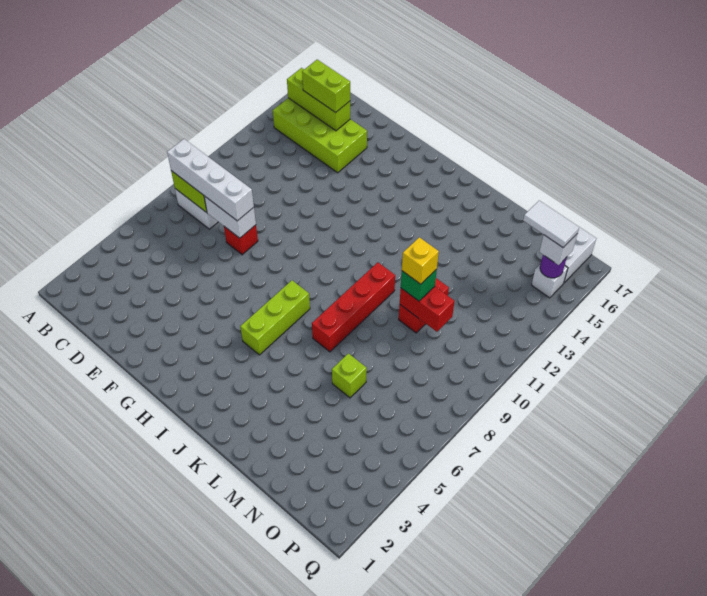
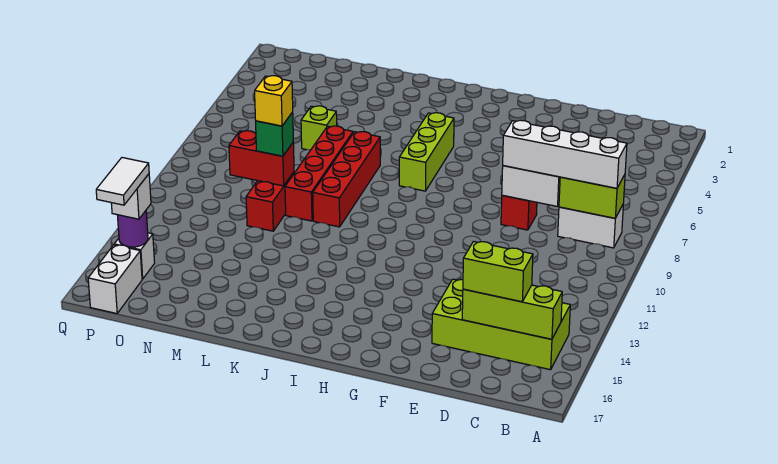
none -> red brick L7:L10 level 1
white tile O15:P15 level 4 -> white tile P15:P16 level 4

